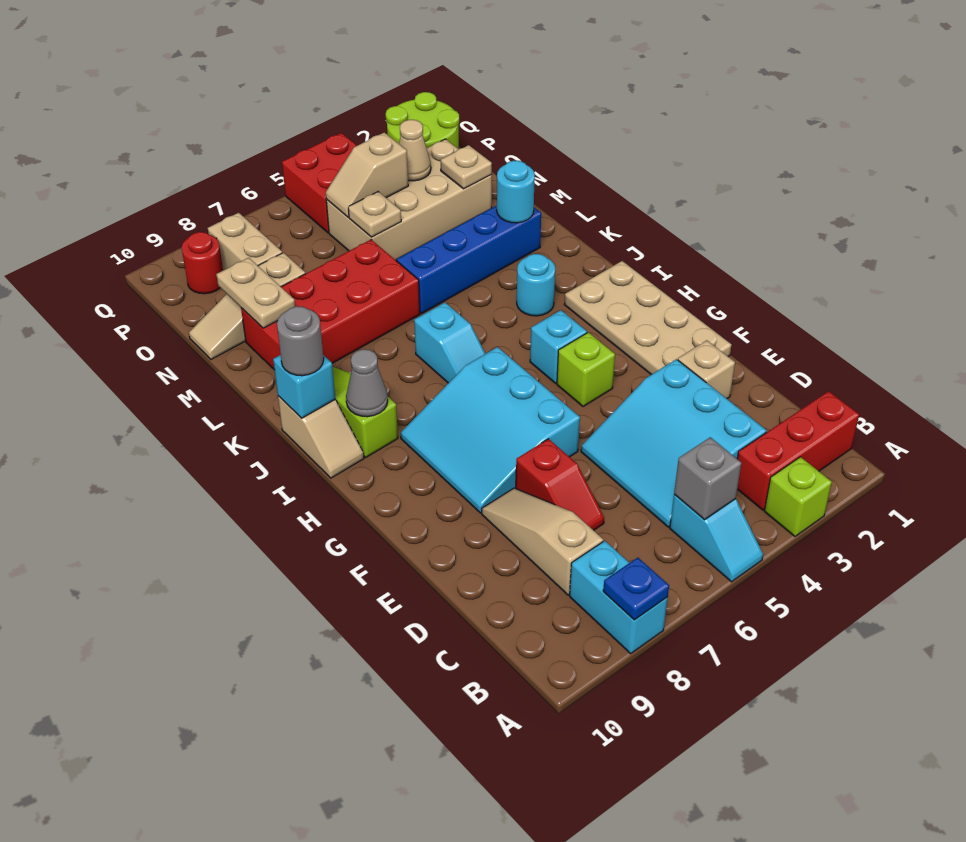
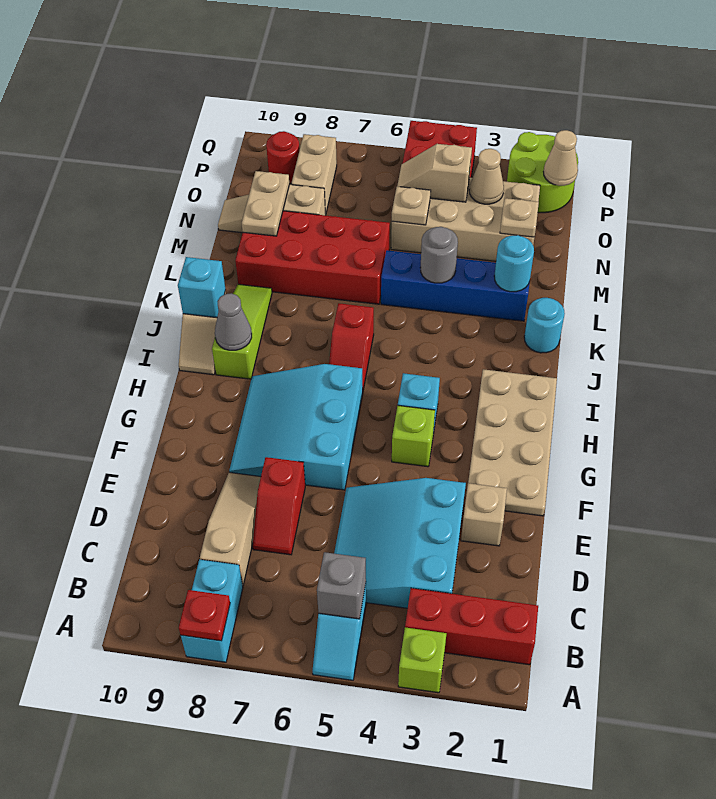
blue plate A8 level 2 -> red plate A8 level 2
cyan slope I6:J6 level 1 top J -> red slope I6:J6 level 1 top J
cyan round brick J3 level 1 -> cyan round brick K1 level 1
grey round brick J10 level 3 -> grey round brick L4 level 2
none -> tan cone P1 level 2

